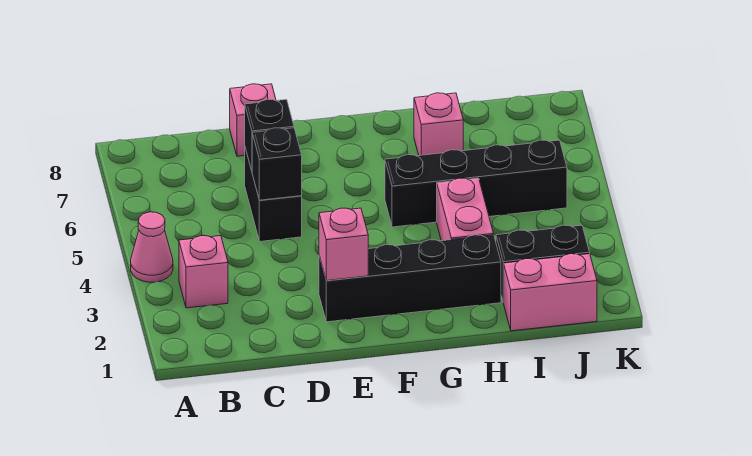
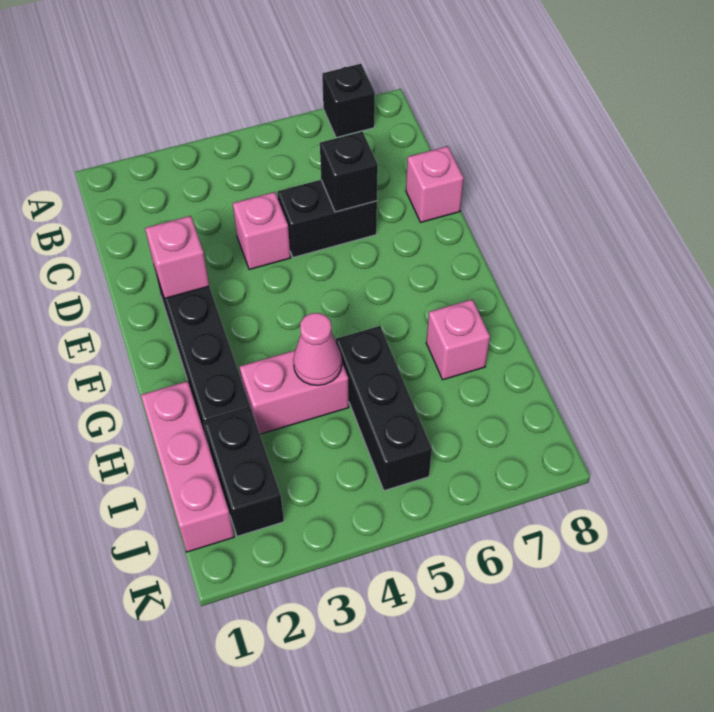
pink cone A4 level 1 -> pink cone H4 level 2
pink brick B3 level 1 -> pink brick D4 level 1
black brick D5 level 2 -> black brick A7 level 1
black brick G5:J5 level 1 -> black brick H5:J5 level 1
pink brick I1:J1 level 1 -> pink brick H1:J1 level 1

